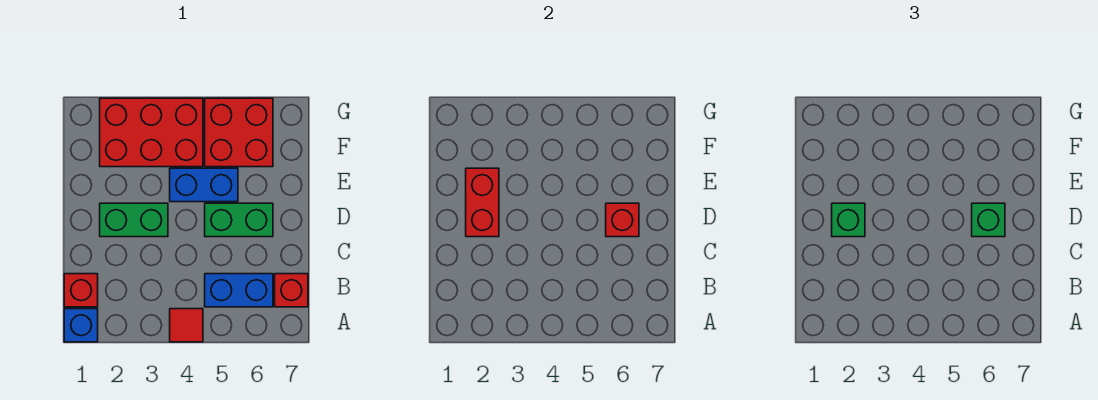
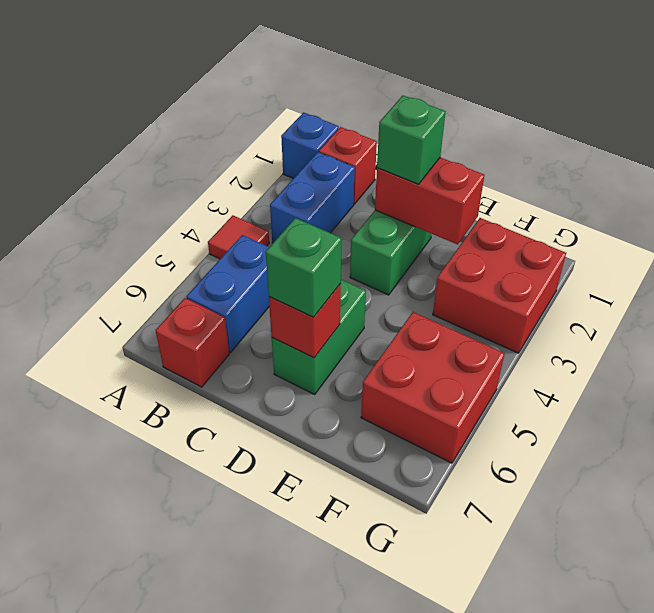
blue brick E4:E5 level 1 -> blue brick B2:B3 level 1
red brick F2:G4 level 1 -> red brick F2:G3 level 1

